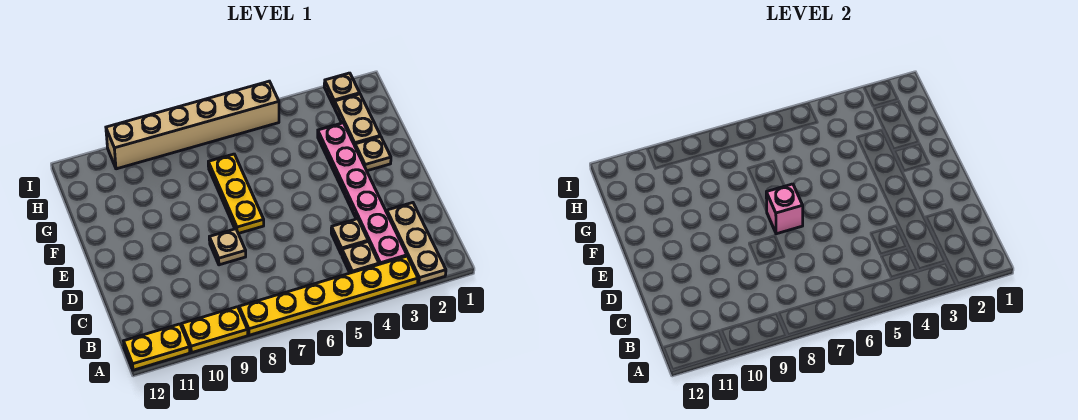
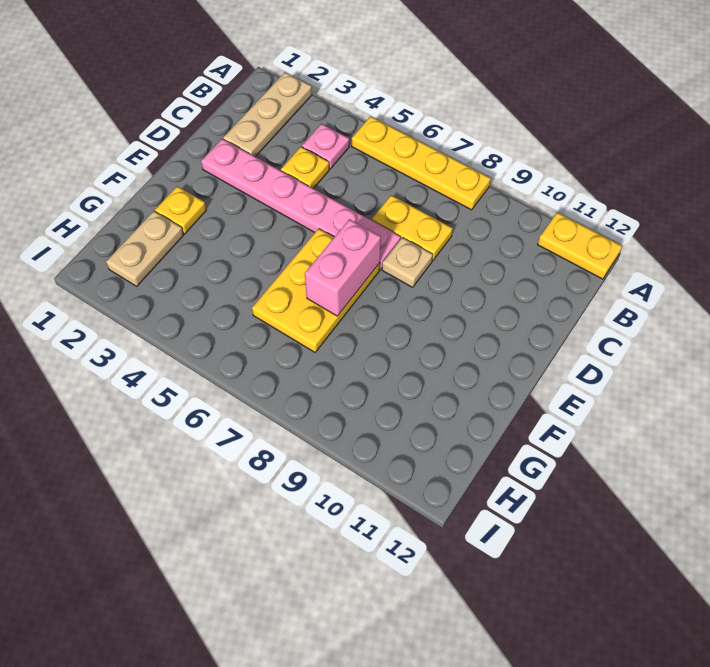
yellow plate A3:A8 level 1 -> yellow plate A5:A8 level 1
yellow plate A9:A10 level 1 -> yellow plate C7:C8 level 1
pink plate B3:G3 level 1 -> pink plate D2:D7 level 1
tan plate B4 level 1 -> pink plate B4 level 1
tan plate C4 level 1 -> yellow plate C4 level 1
yellow plate E7:G7 level 1 -> yellow plate E6:G7 level 1
pink brick E7 level 2 -> pink brick E7:F7 level 2
tan plate F2 level 1 -> yellow plate F2 level 1
tan plate I2 level 1 -> none
tan brick I5:I10 level 1 -> none

